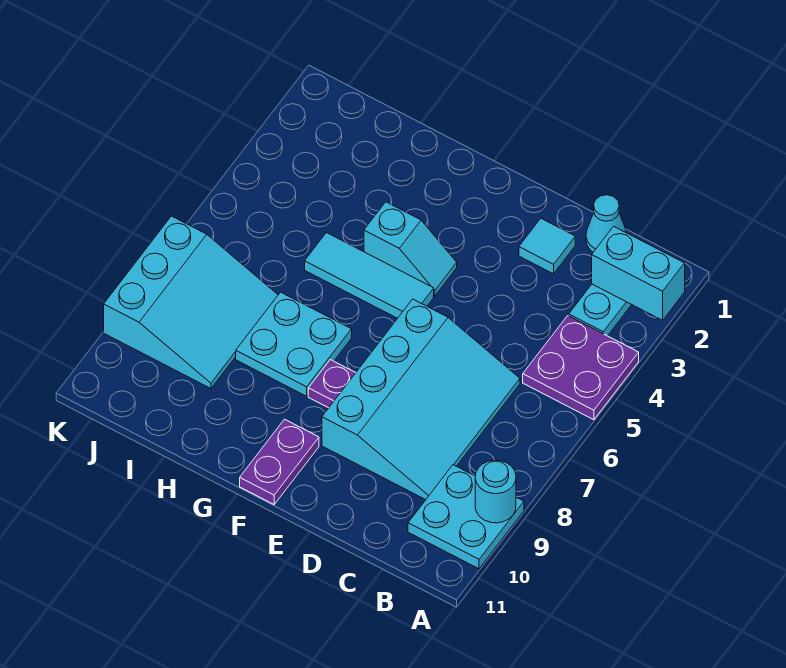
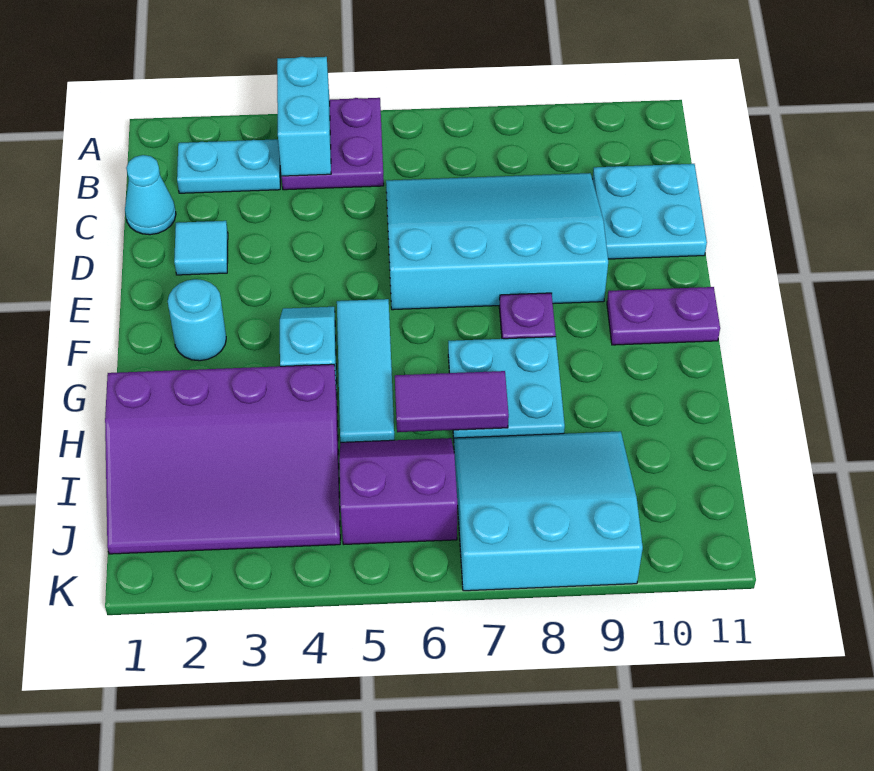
cyan brick A2:B2 level 2 -> cyan brick A4:B4 level 2
cyan plate A9:B10 level 1 -> cyan plate C10:D11 level 1
cyan round brick A9 level 2 -> cyan round brick F2 level 1
none -> purple slope H1:J4 level 1 top H
none -> purple tile H6:H7 level 2
none -> purple slope I5:J6 level 1 top J

